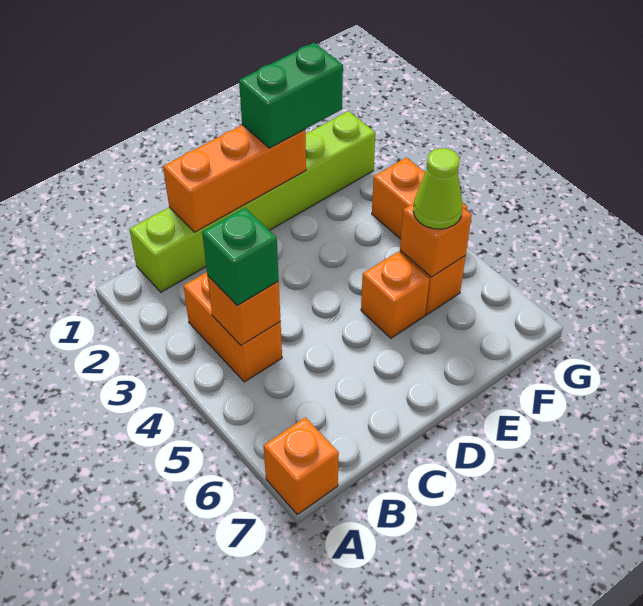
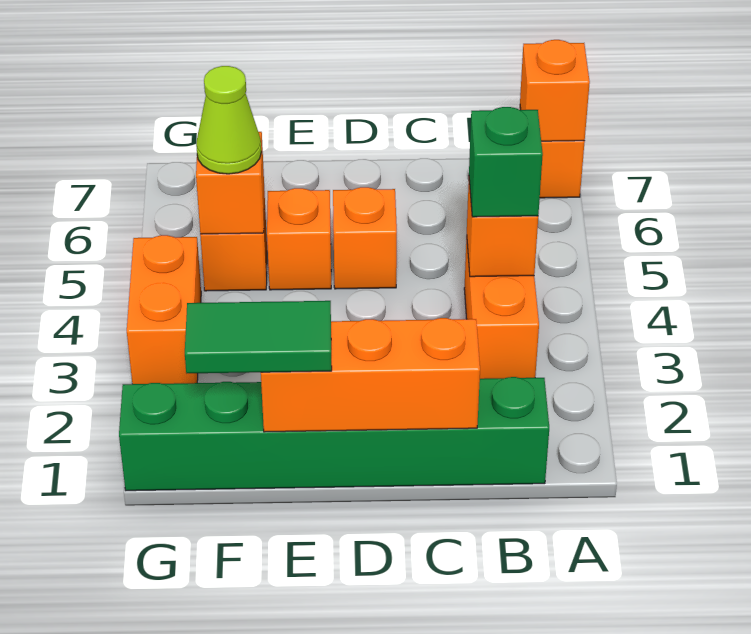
none -> orange brick A7 level 2
lime brick B1:G1 level 1 -> green brick B1:G1 level 1
none -> orange brick D5 level 1
green brick E1:F1 level 3 -> green tile E1:F1 level 3

